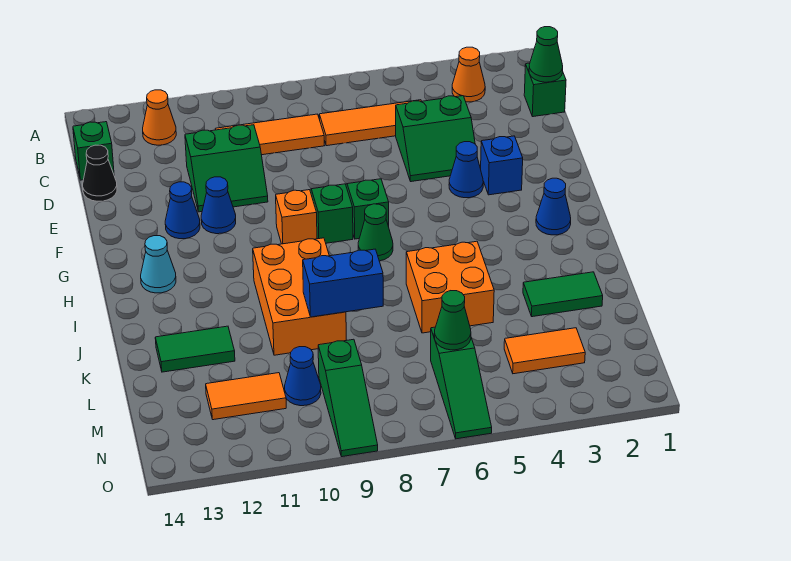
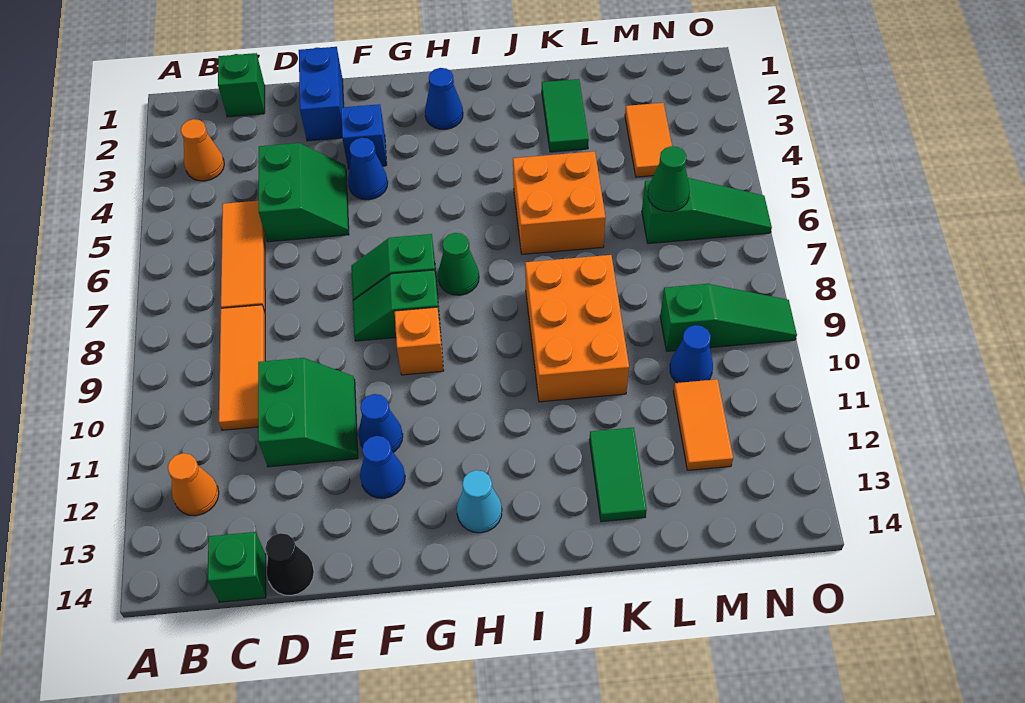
green cone C1 level 2 -> none
orange brick I9:K10 level 1 -> orange brick J8:K10 level 1
blue brick K8:K9 level 2 -> blue brick E1:E2 level 1

